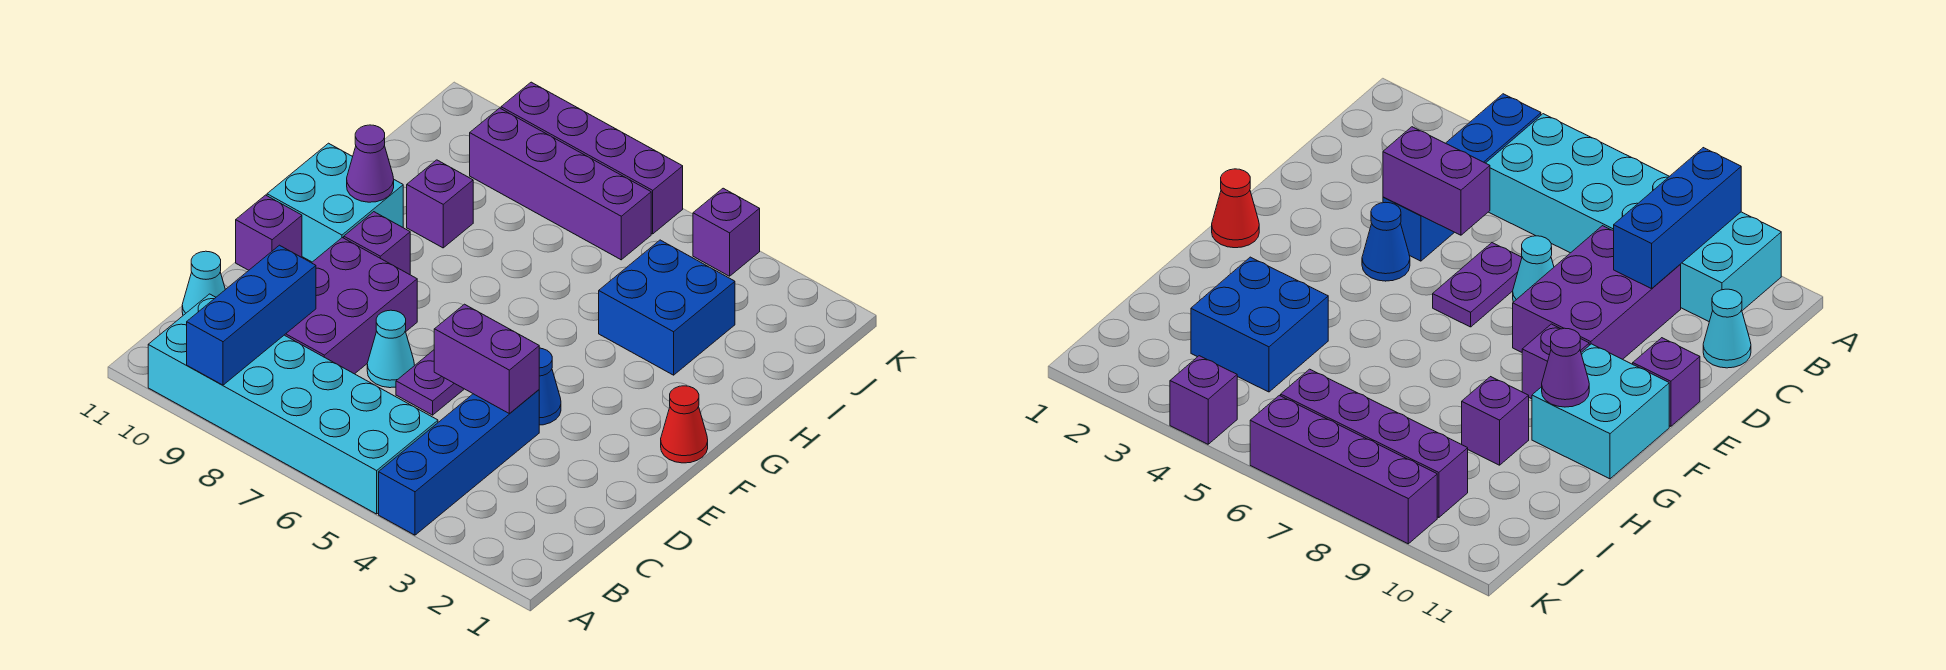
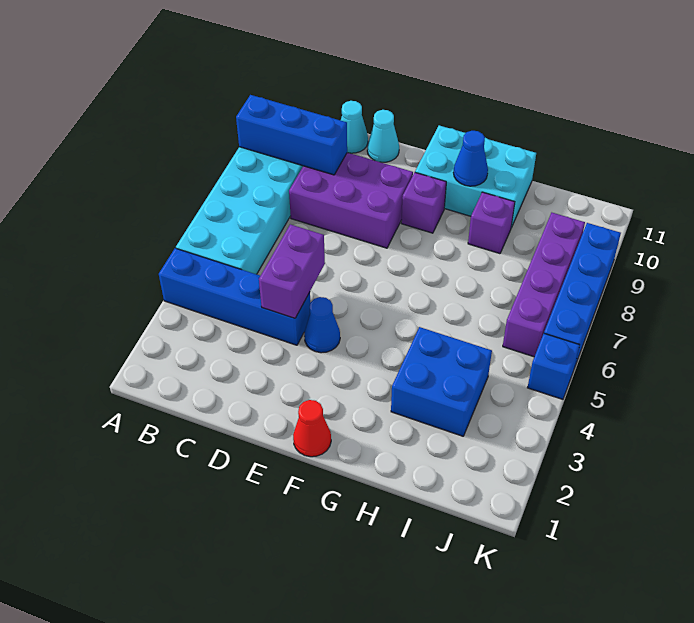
purple plate D6:E6 level 1 -> none
cyan cone D7 level 1 -> cyan cone D11 level 1
purple brick E11 level 1 -> none
cyan brick F10:G11 level 1 -> cyan brick F10:H11 level 1
purple cone G10 level 2 -> blue cone G10 level 2
purple brick K4 level 1 -> none
none -> blue brick K5 level 1
purple brick K6:K9 level 1 -> blue brick K6:K9 level 1

